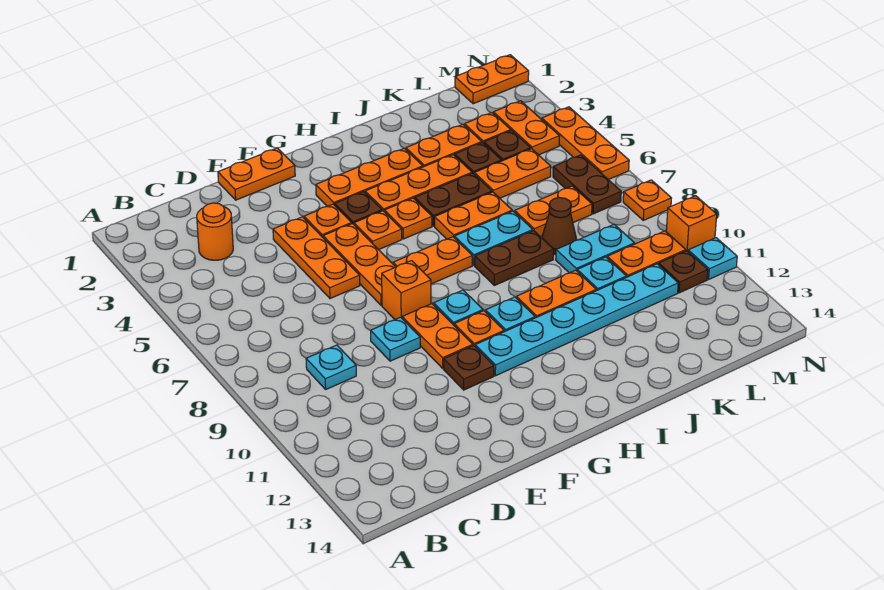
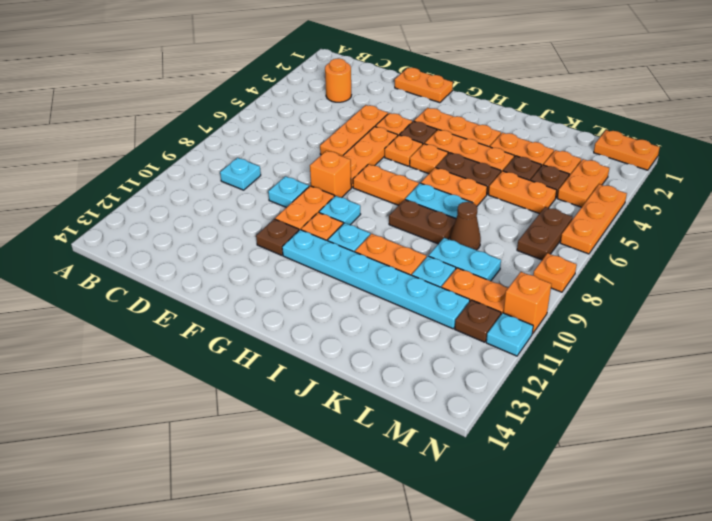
orange plate K7:L7 level 1 -> none

